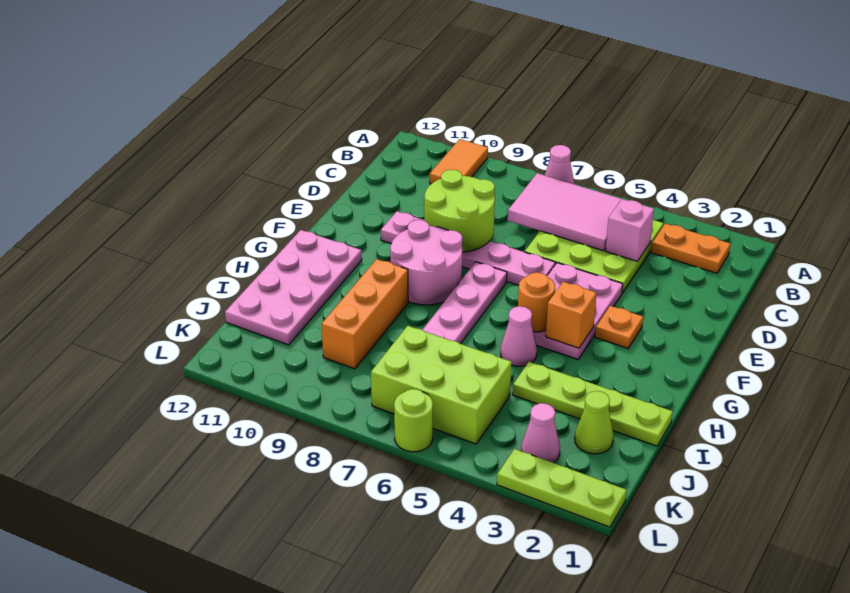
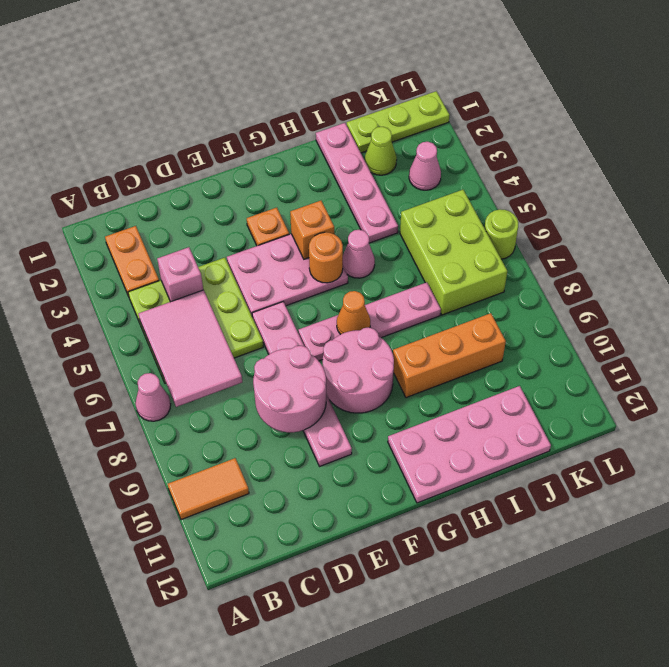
lime round brick D8:E9 level 2 -> pink round brick D8:E9 level 2
none -> orange cone G7 level 2
lime plate I1:I4 level 1 -> pink plate I1:I4 level 1
lime plate L1:L3 level 1 -> lime plate J1:L1 level 1

